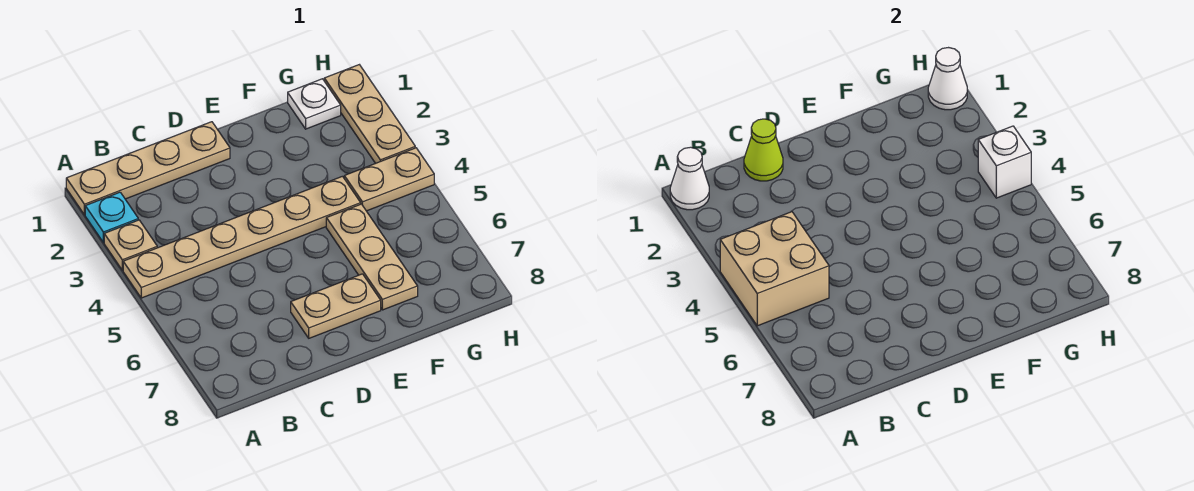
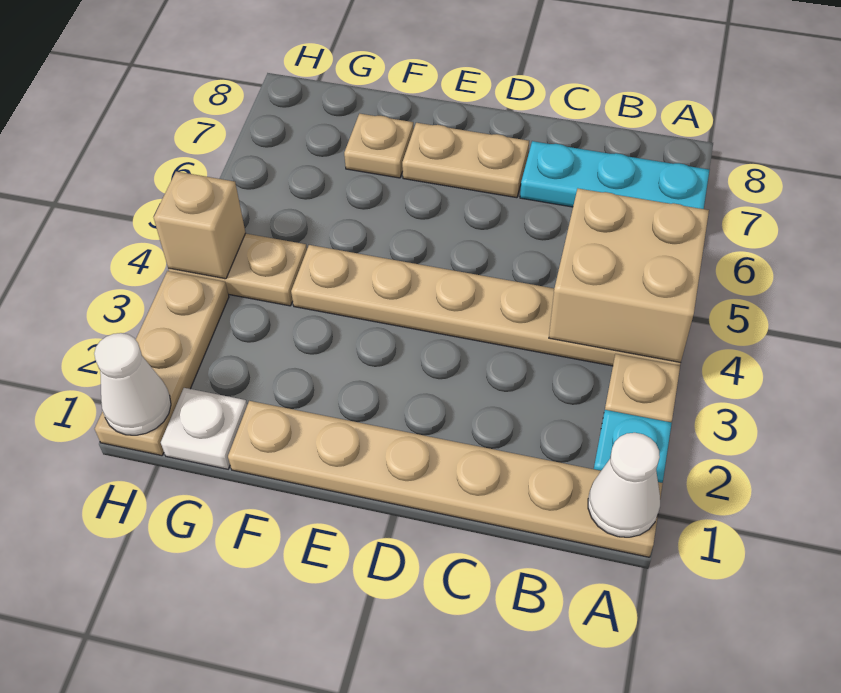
tan plate A1:D1 level 1 -> tan plate A1:F1 level 1
none -> cyan plate A7:C7 level 1
lime cone C1 level 2 -> none
tan plate F5:F7 level 1 -> tan plate F7 level 1
white brick H4 level 2 -> tan brick H4 level 2

